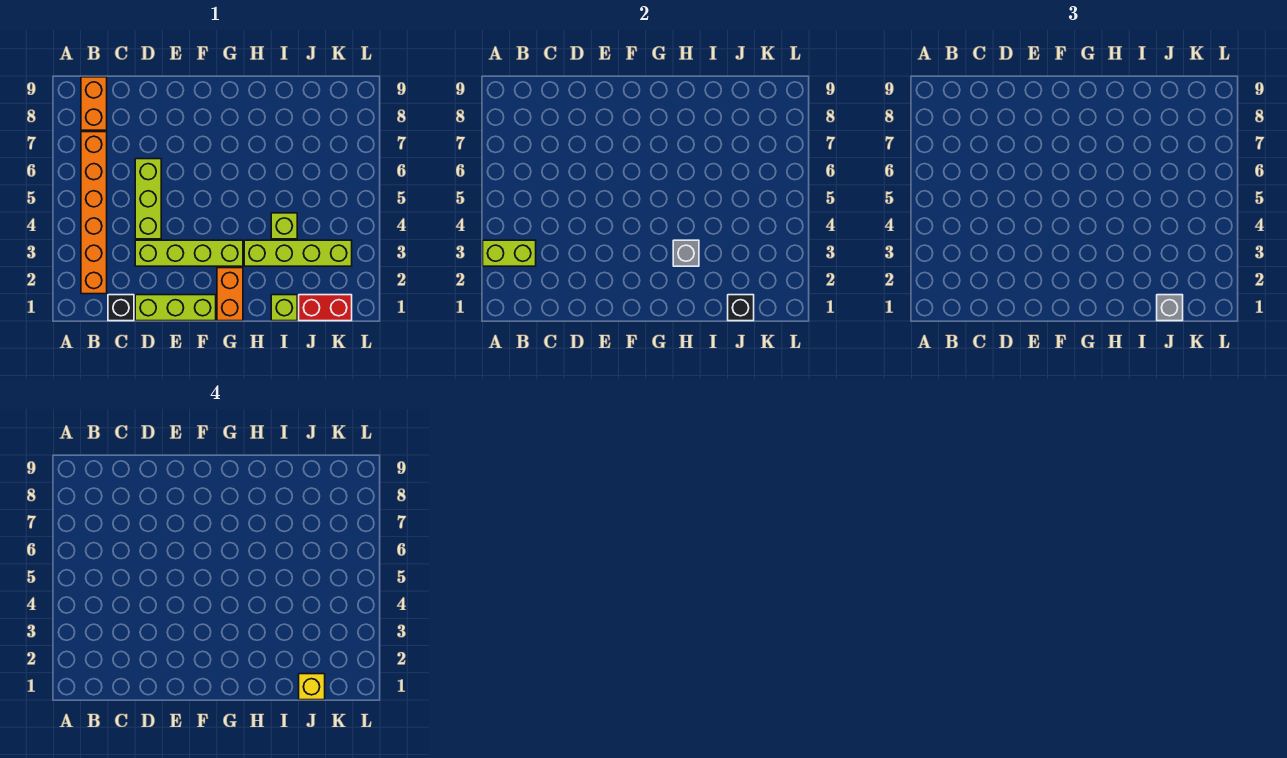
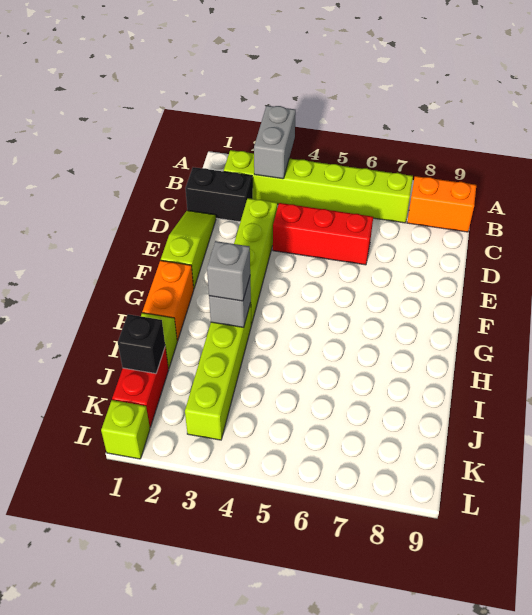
lime brick A3:B3 level 2 -> grey brick A3:B3 level 2
orange brick B2:B7 level 1 -> lime brick B2:B7 level 1
black brick C1 level 1 -> black brick C1:C2 level 1
lime brick D1:F1 level 1 -> lime slope D1:F1 level 1 top F
lime brick D4:D6 level 1 -> red brick D4:D6 level 1
orange brick G1:G2 level 1 -> orange brick G1:H1 level 1
lime brick I4 level 1 -> lime brick L1 level 1
grey brick J1 level 3 -> grey brick H3 level 3
yellow brick J1 level 4 -> none

